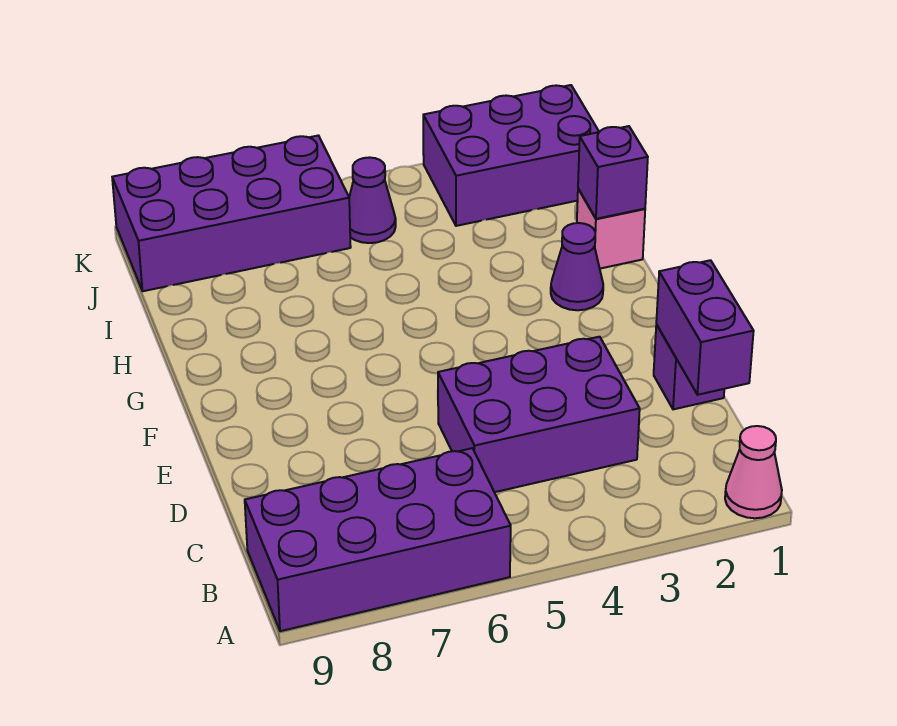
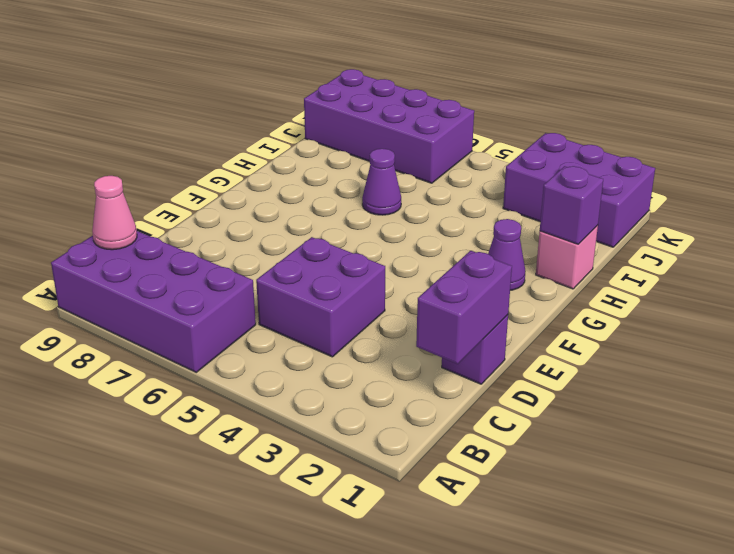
pink cone A1 level 1 -> pink cone B9 level 2
purple brick C3:D5 level 1 -> purple brick C4:D5 level 1
purple cone J5 level 1 -> purple cone H6 level 1

